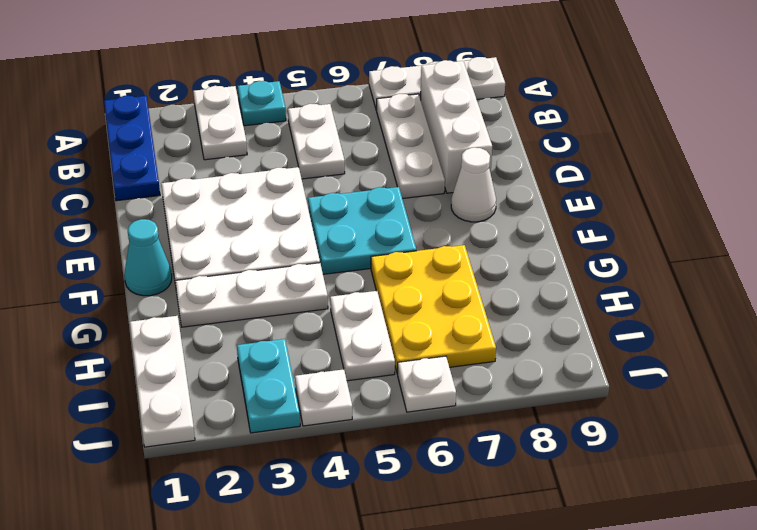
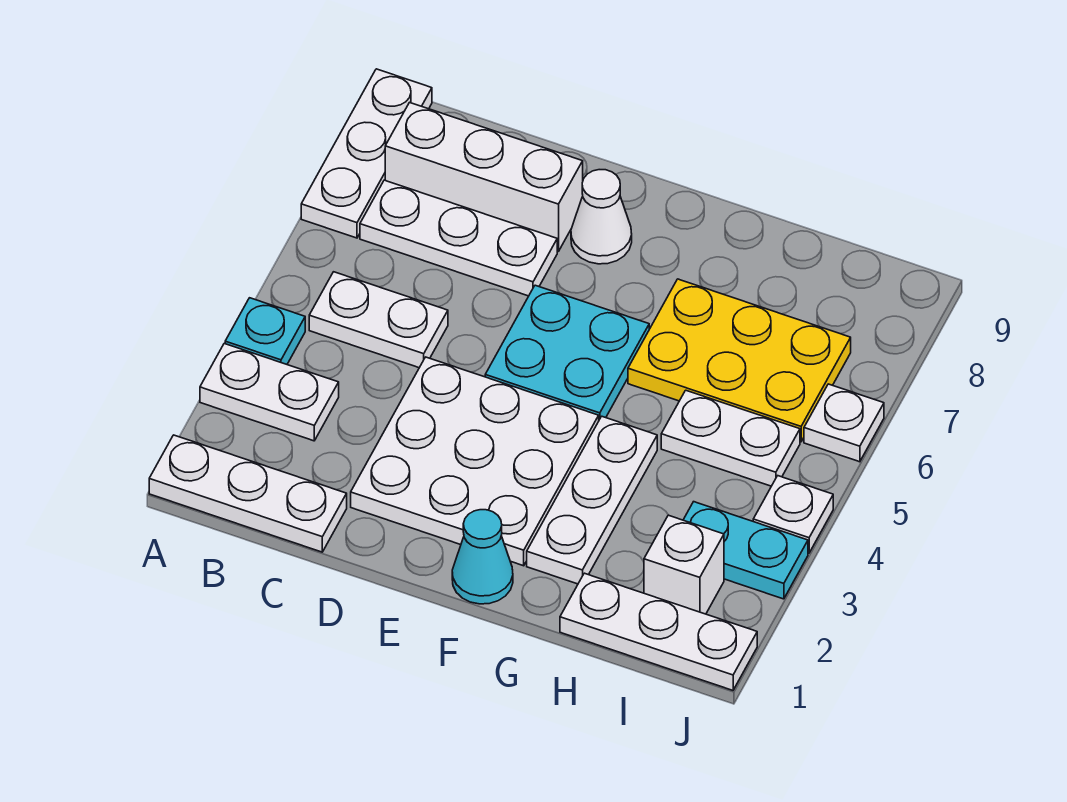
blue plate A1:C1 level 1 -> white plate A1:C1 level 1
none -> white brick I2 level 1

